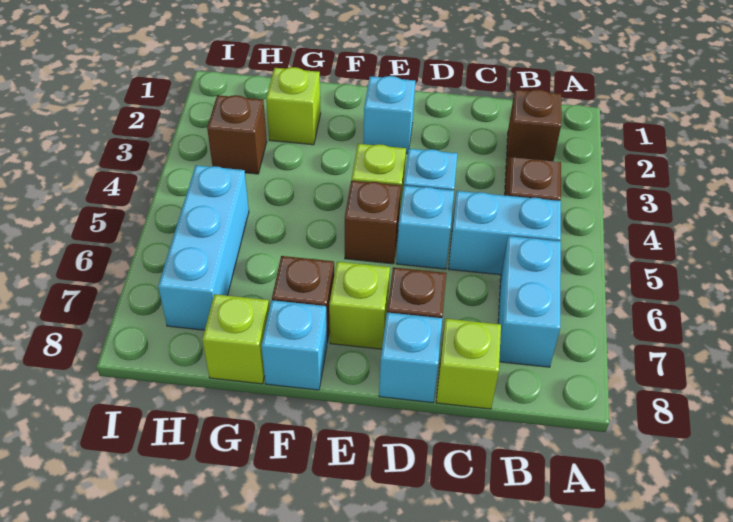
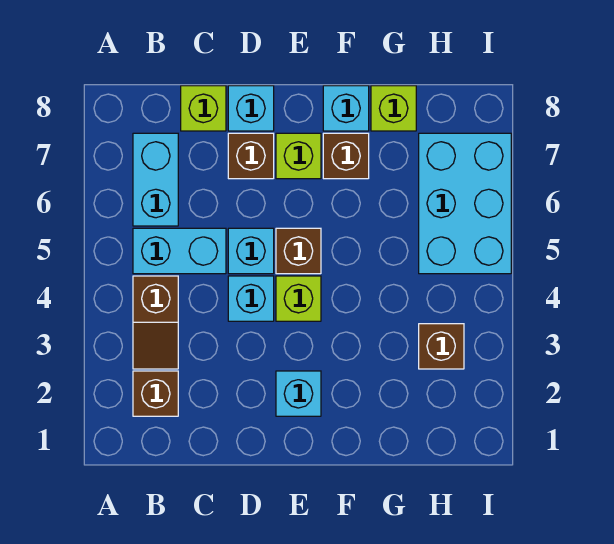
lime brick G2 level 1 -> none
cyan brick H5:H7 level 1 -> cyan brick H5:I7 level 1

